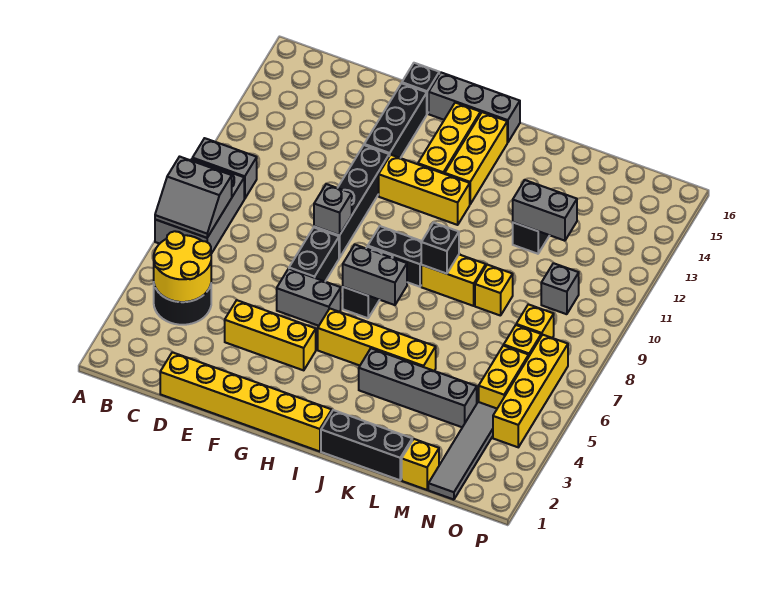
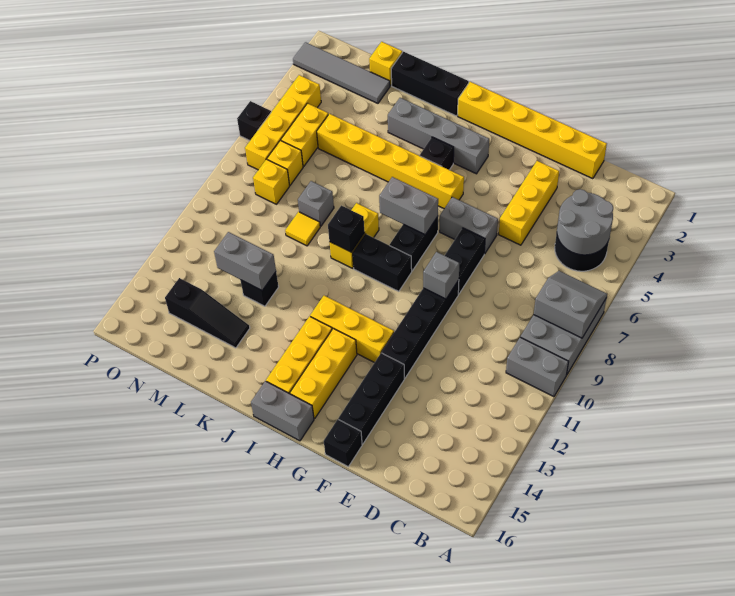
yellow round brick B4:C5 level 2 -> grey round brick B4:C5 level 2
yellow brick E4:G4 level 1 -> yellow brick E3:E5 level 1
grey brick G16:I16 level 1 -> grey brick H16:I16 level 1
yellow brick H5:K5 level 1 -> yellow brick H5:M5 level 1
none -> black brick I4 level 1
grey brick J4:M4 level 1 -> grey brick H3:K3 level 1
yellow brick J9:K9 level 1 -> yellow brick J8:J9 level 1
yellow brick L9 level 1 -> yellow tile L9 level 1
none -> black slope L14:N14 level 1 top N
grey tile N1:N4 level 1 -> grey tile M2:P2 level 1
grey brick N10 level 1 -> grey brick L8 level 1
none -> black brick P6 level 1

